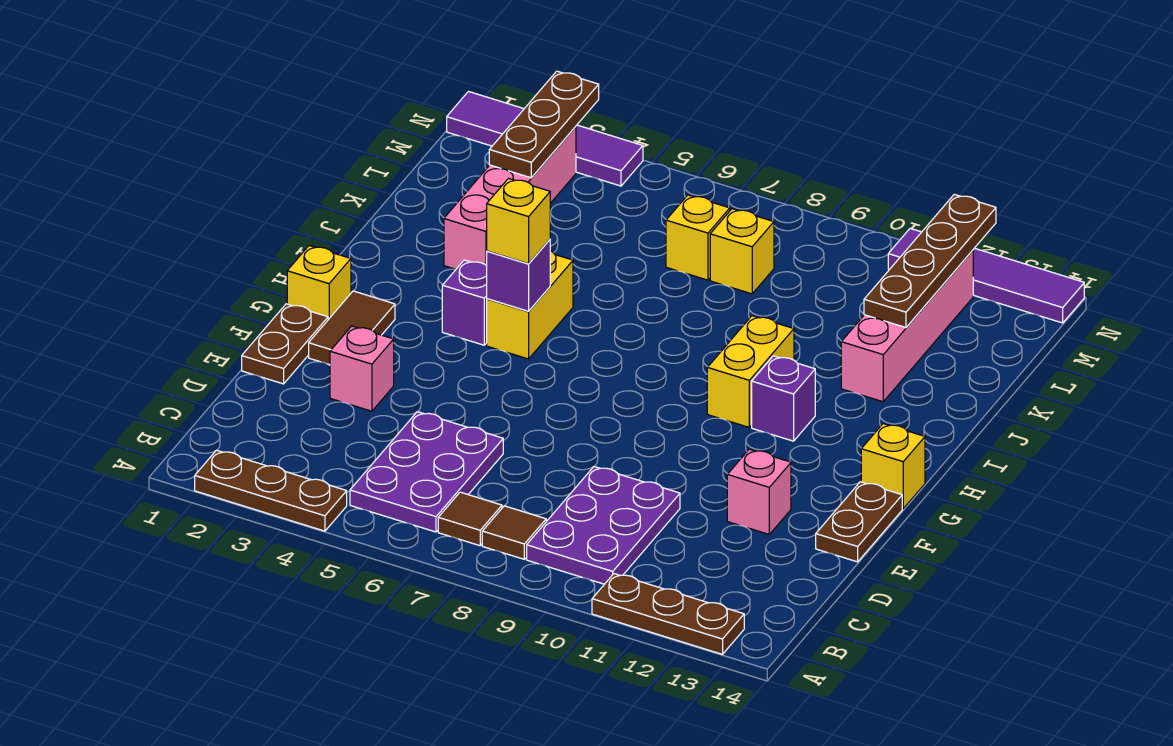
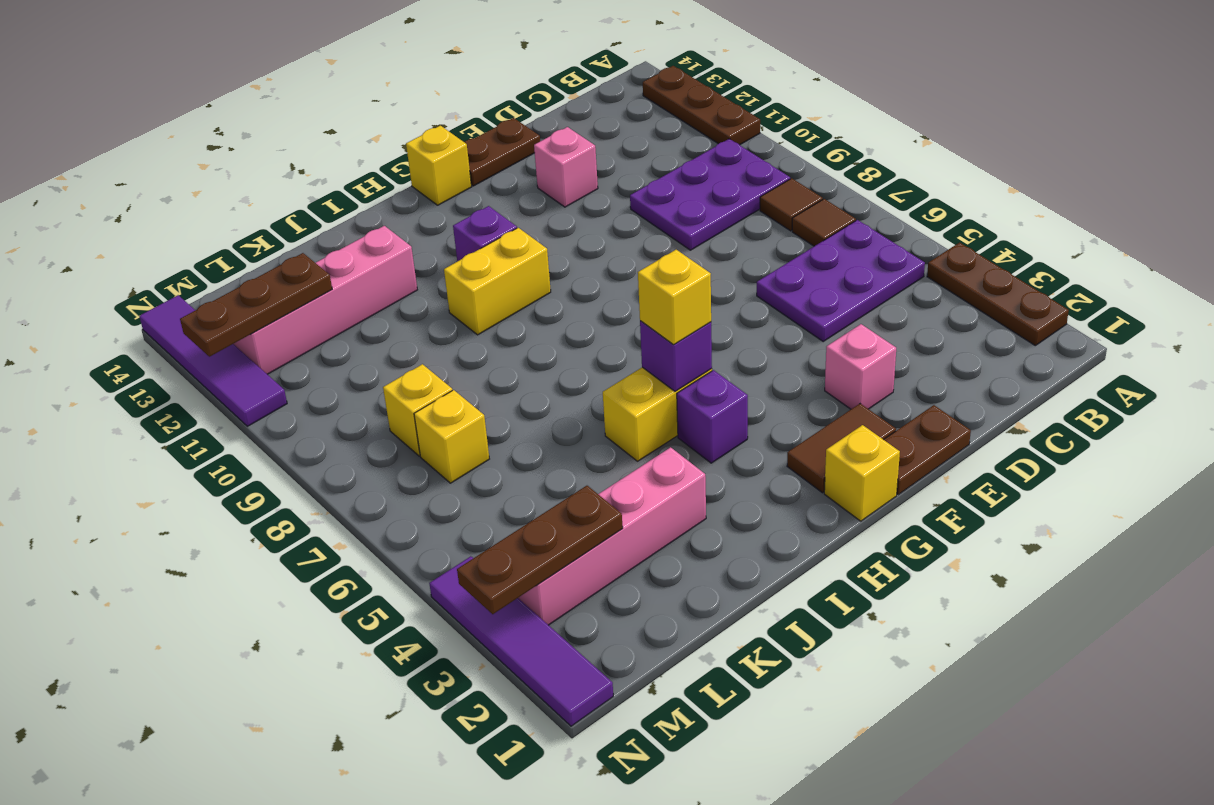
brown plate K12:N12 level 2 -> brown plate L12:N12 level 2

